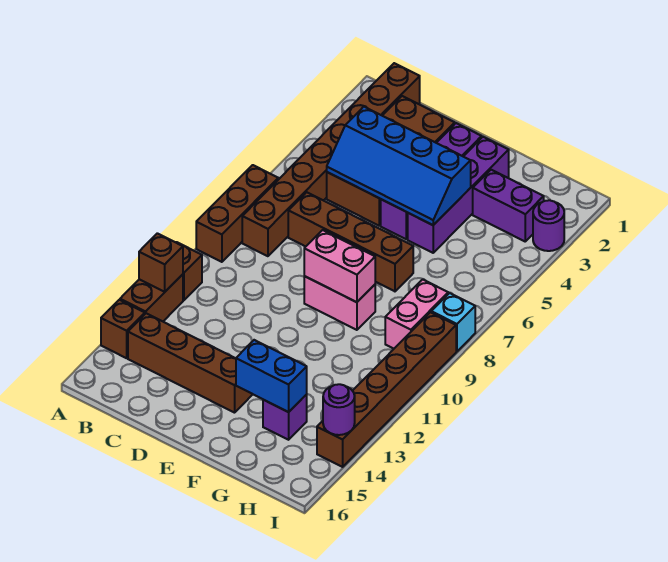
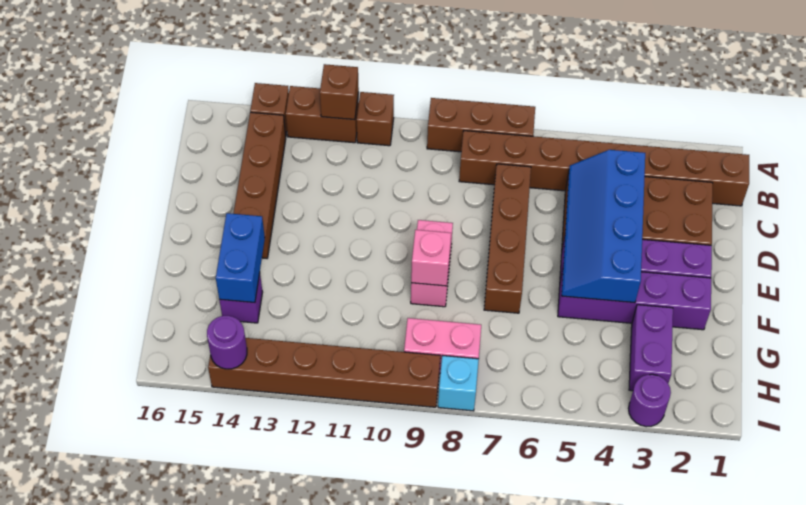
pink brick E9:F9 level 2 -> pink brick F9 level 2

